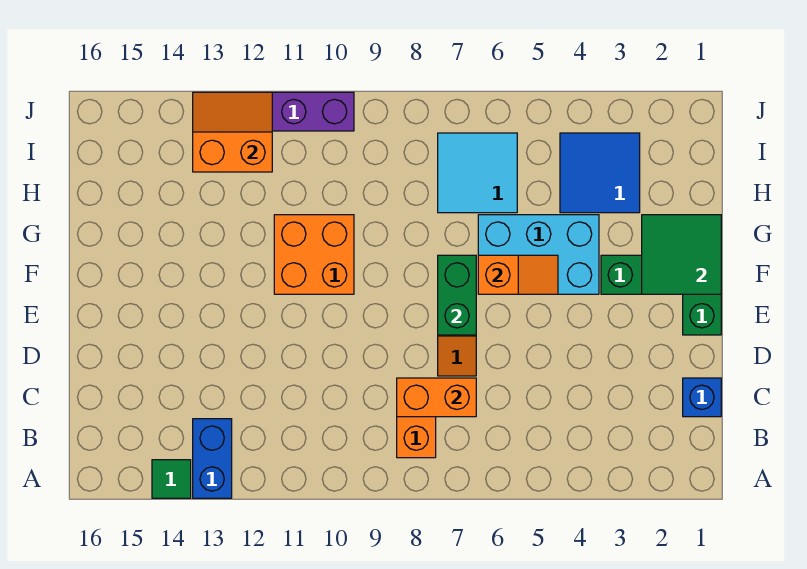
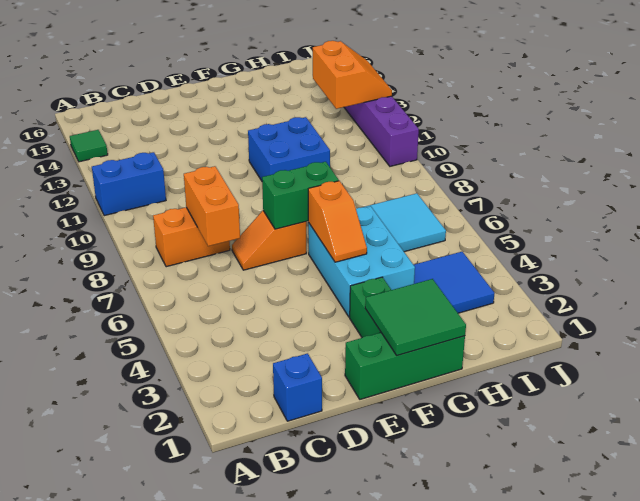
blue brick A13:B13 level 1 -> blue brick A11:B11 level 1
orange brick F10:G11 level 1 -> blue brick F10:G11 level 1

